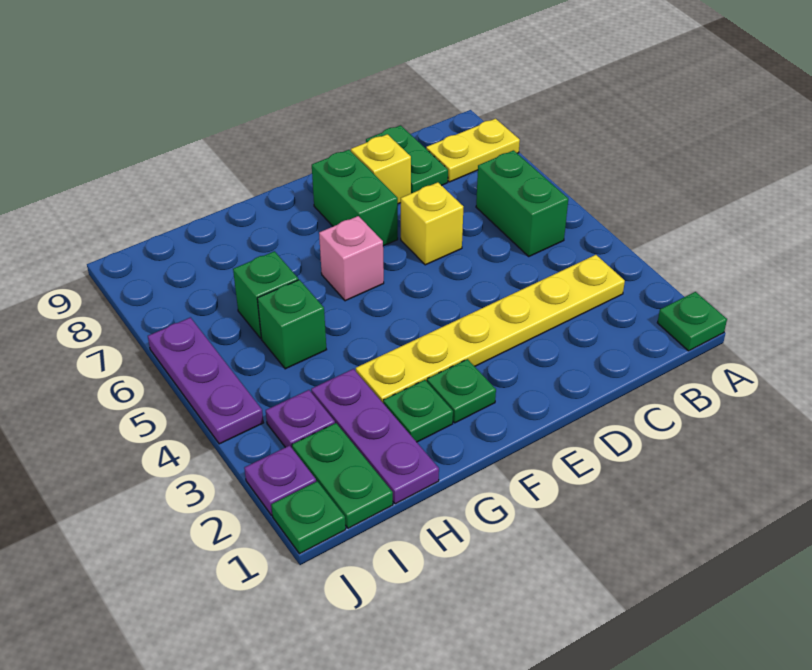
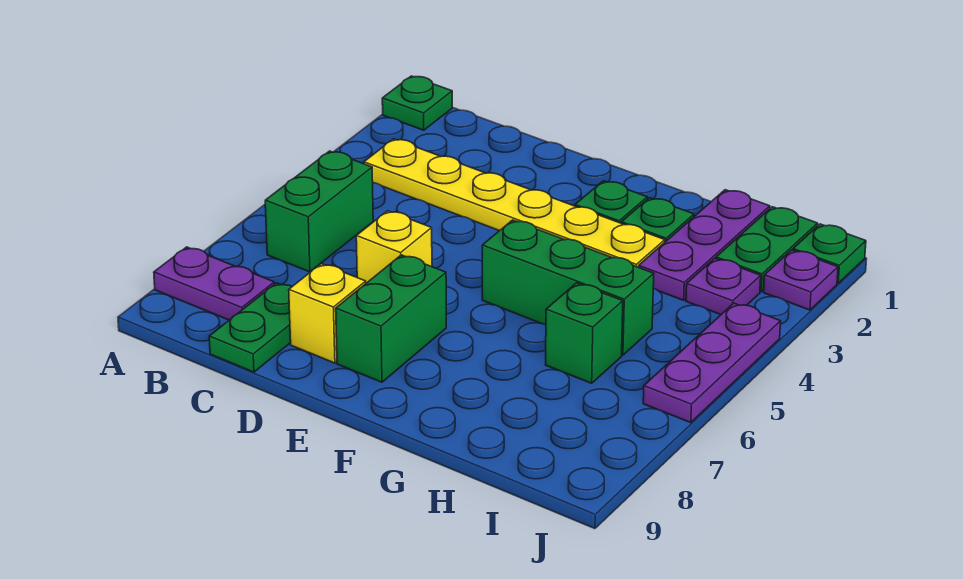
yellow plate A8:B8 level 1 -> purple plate A8:B8 level 1
pink brick F6 level 1 -> none
green brick H5 level 1 -> green brick F5:H5 level 1

